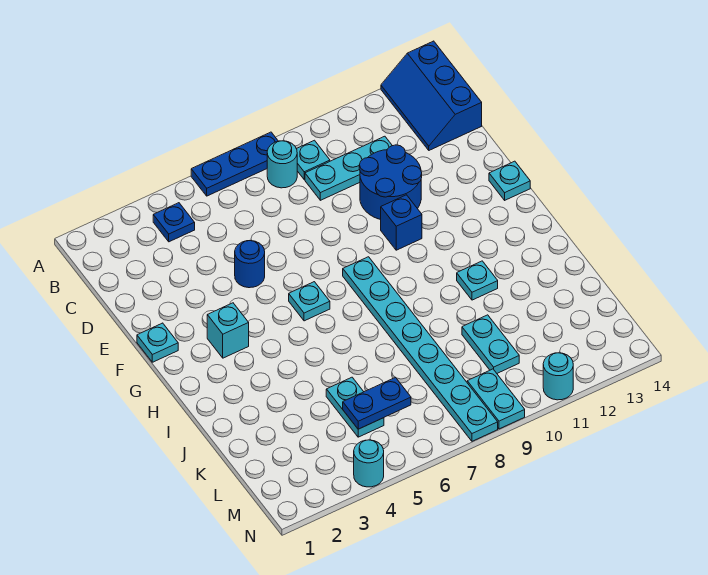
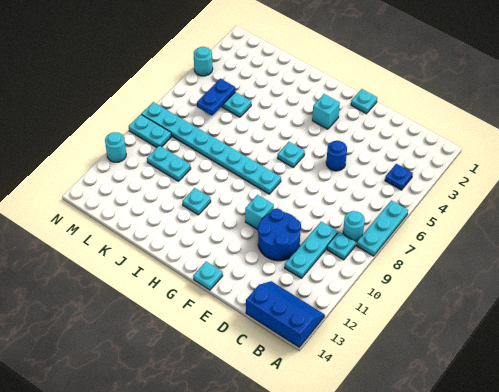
blue plate A6:A8 level 1 -> cyan plate A6:A8 level 1
blue brick F10 level 1 -> cyan brick F10 level 1

